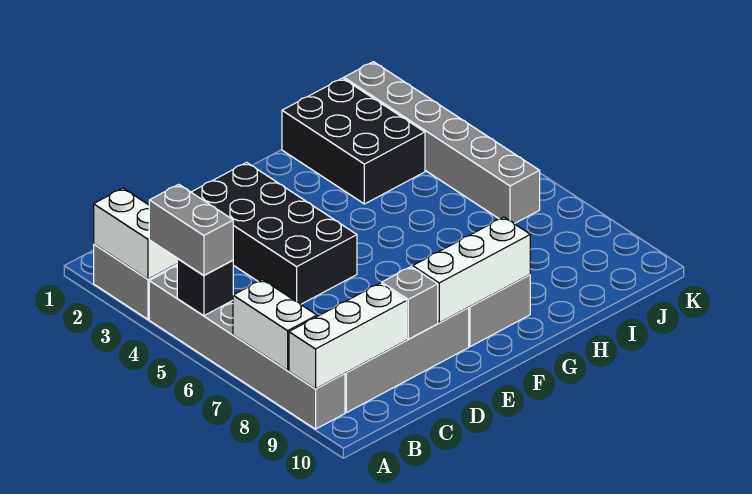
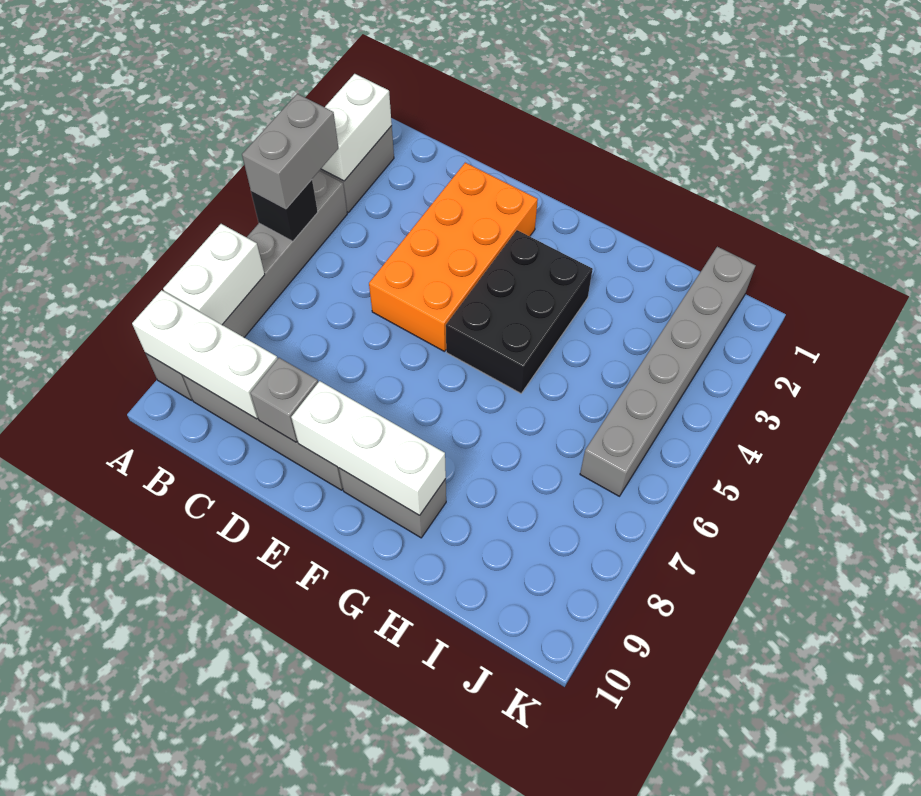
black brick D2:E5 level 1 -> orange brick D2:E5 level 1
black brick H1:I3 level 1 -> black brick F3:G5 level 1

